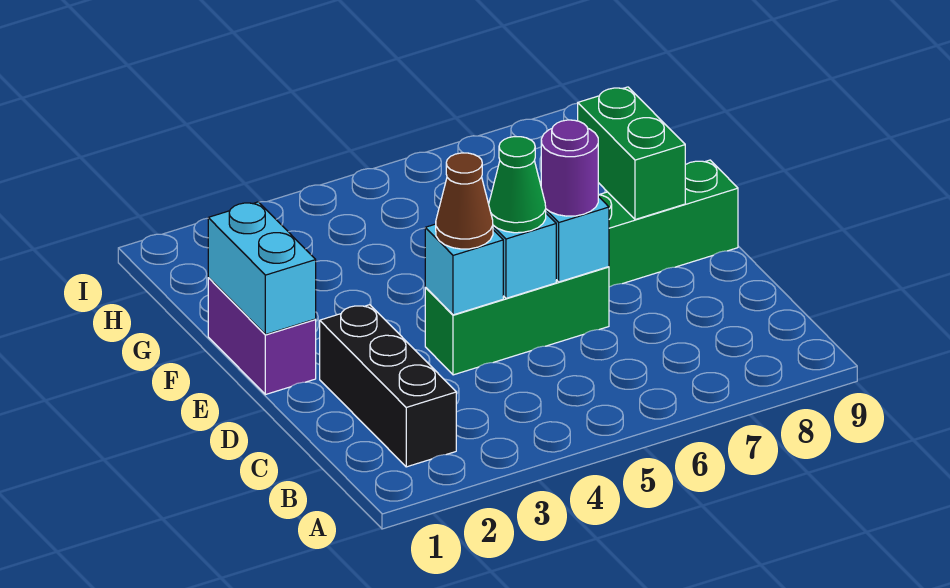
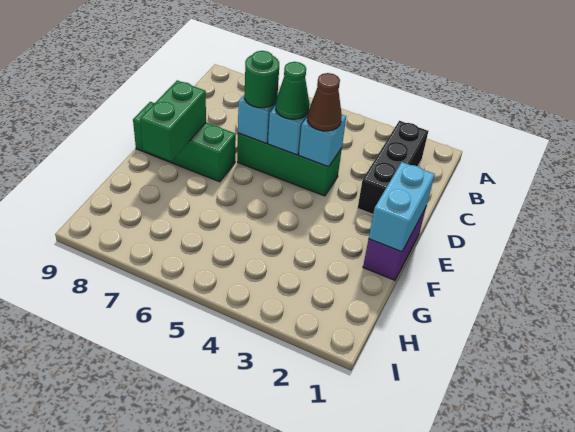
purple round brick D6 level 3 -> green round brick D6 level 3

